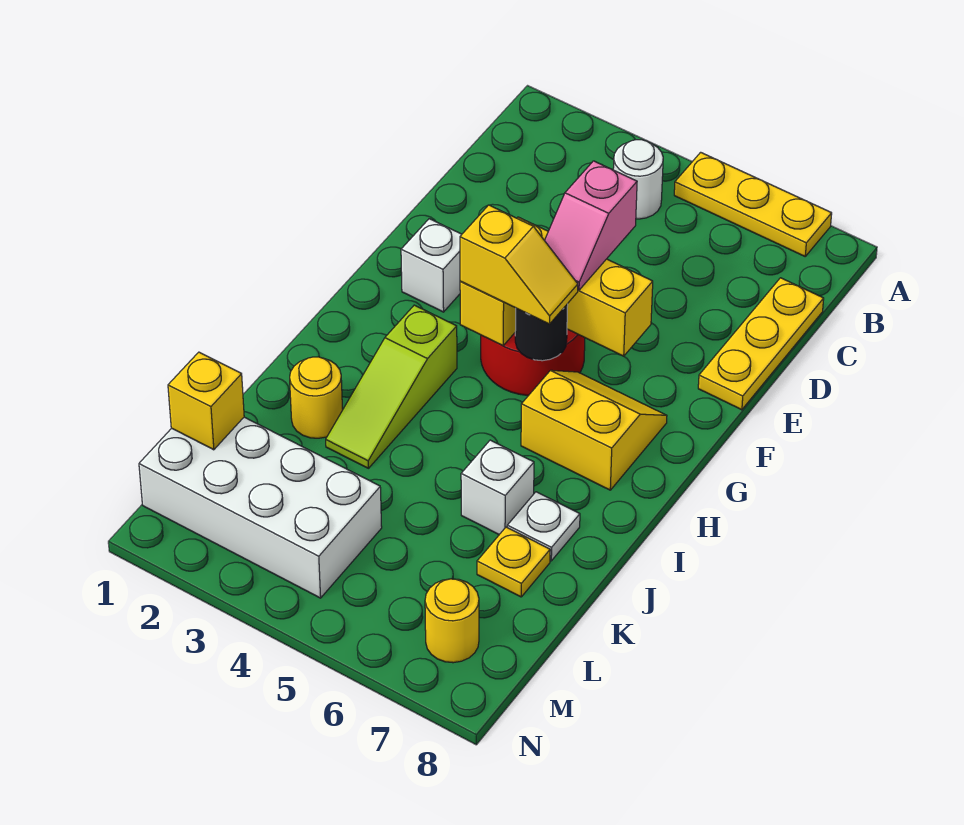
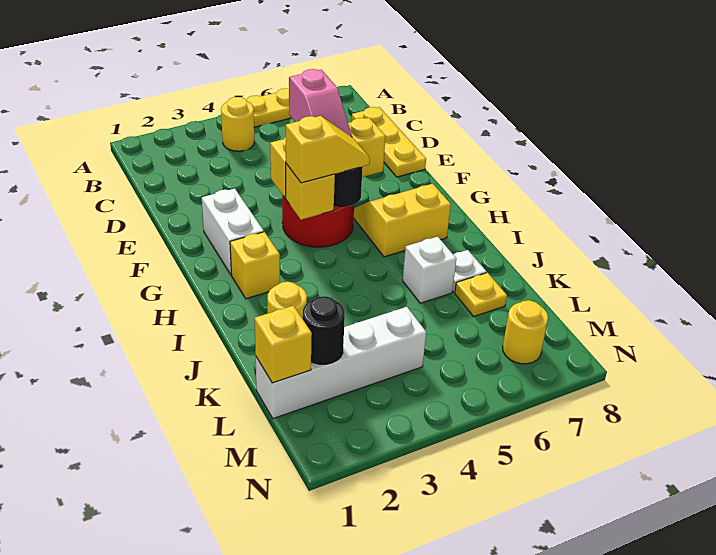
white round brick B4 level 1 -> yellow round brick B4 level 1
white brick F2 level 1 -> white brick F2:G2 level 1
none -> yellow brick H2 level 1
lime slope H3:J3 level 1 top H -> none
white brick L1:M4 level 1 -> white brick L1:L4 level 1
none -> black round brick L2 level 2

